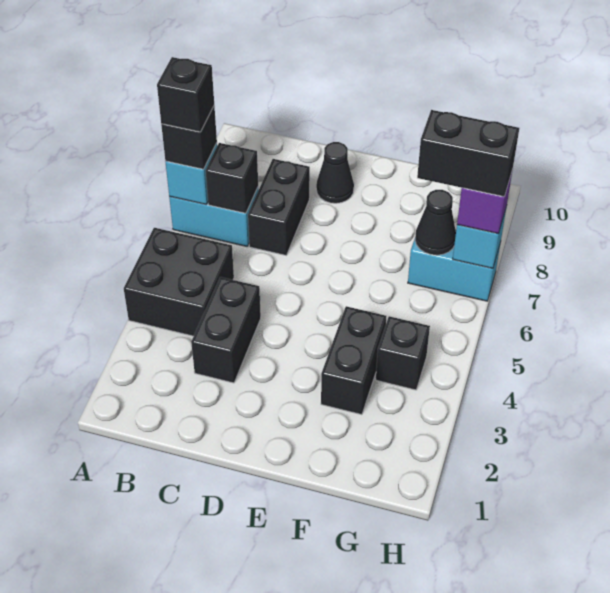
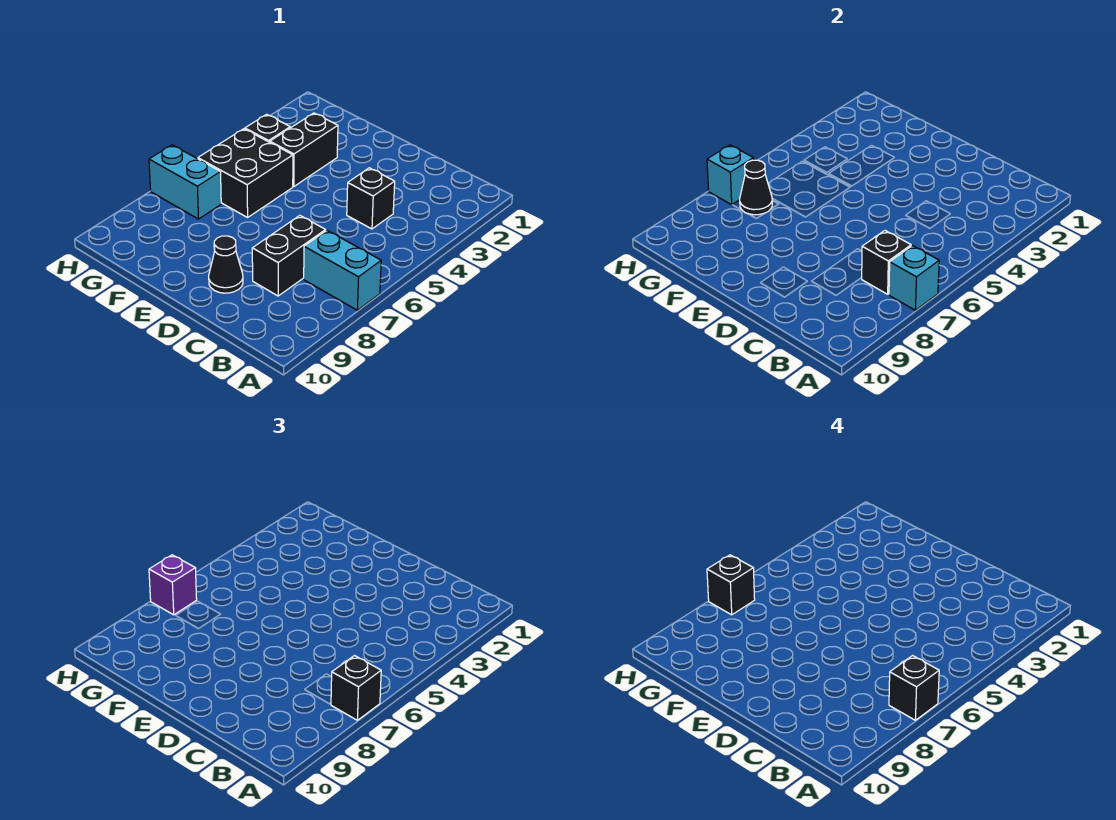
black brick A4:B5 level 1 -> black brick F5:G6 level 1
black brick C3:C4 level 1 -> black brick C4 level 1
black brick G7:H7 level 4 -> black brick H7 level 4

